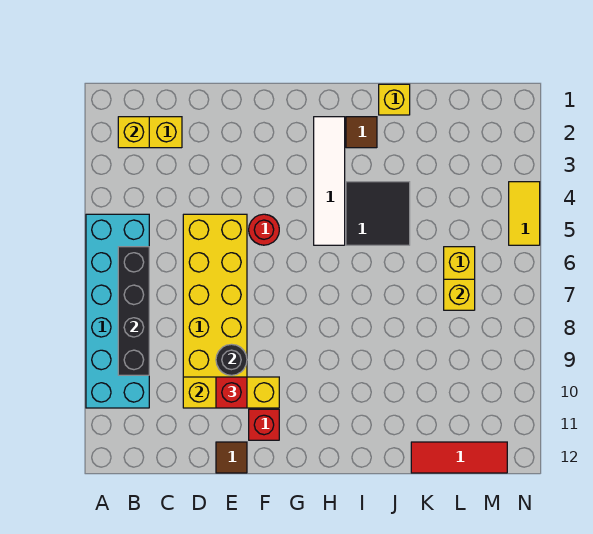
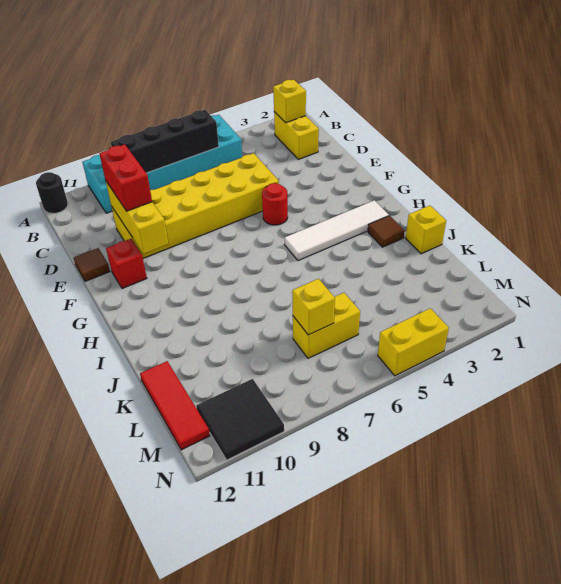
black round brick E9 level 2 -> black round brick A12 level 1
red brick E10 level 3 -> red brick D10:E10 level 3
black tile I4:J5 level 1 -> black tile M10:N11 level 1
yellow tile N4:N5 level 1 -> yellow brick N4:N5 level 1

